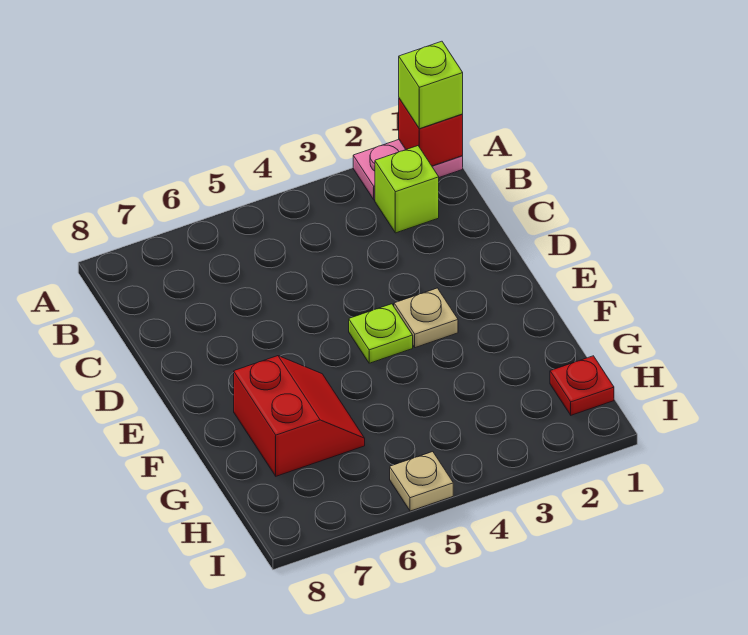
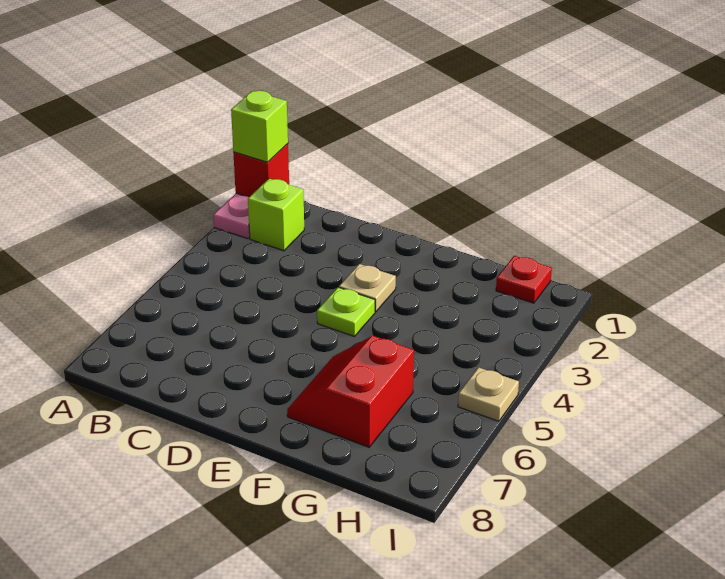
red slope F6:G7 level 1 top 7 -> red slope F6:G7 level 1 top G

